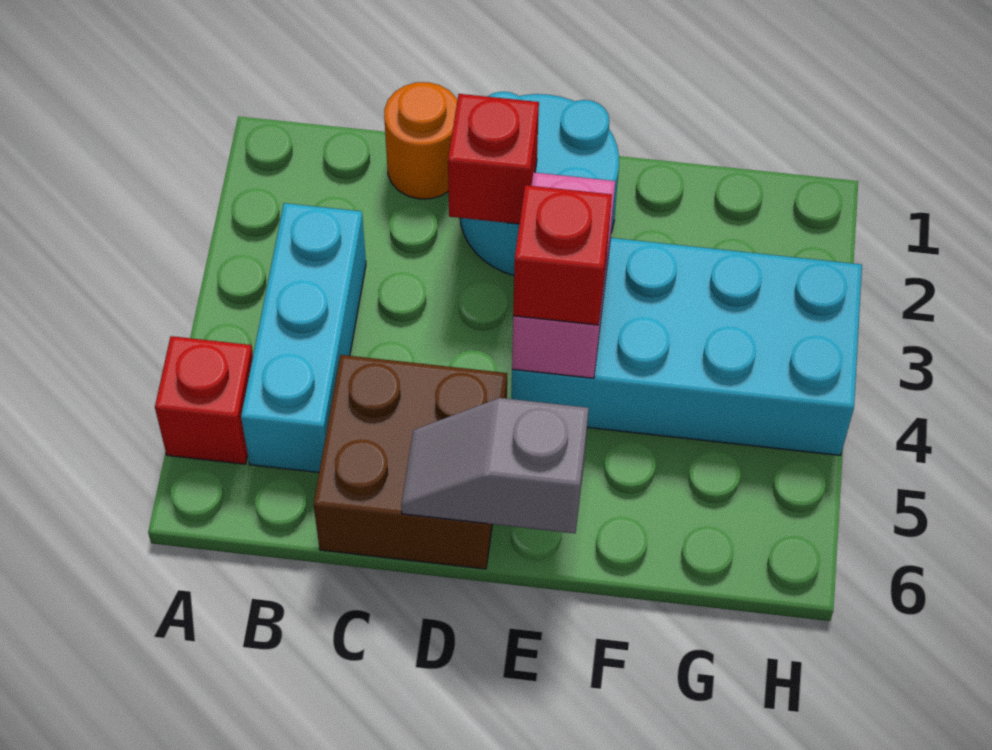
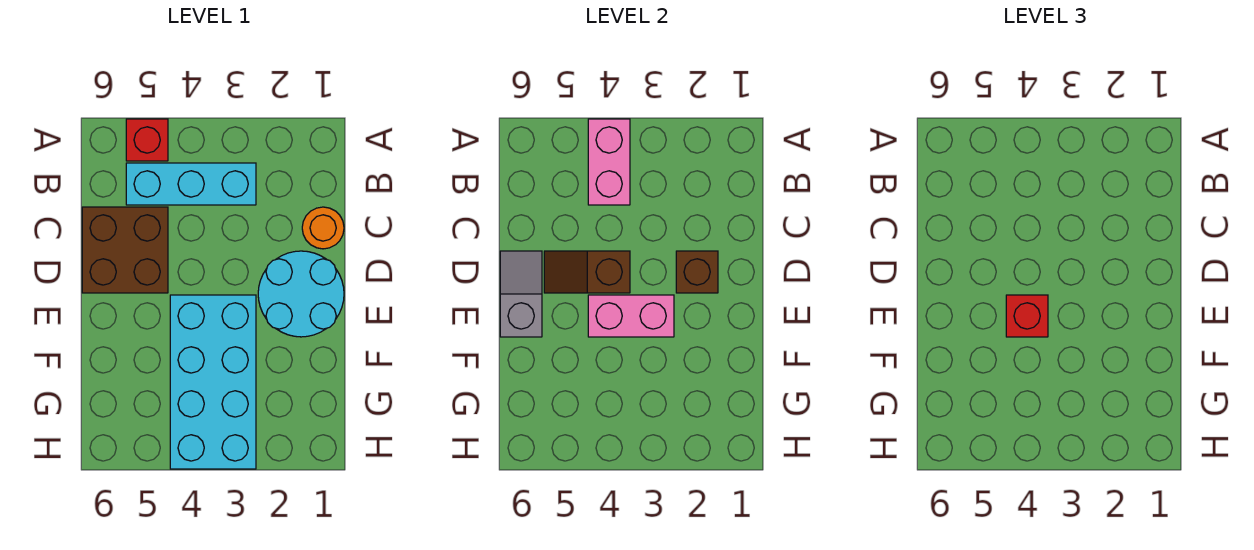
none -> pink brick A4:B4 level 2
red brick D2 level 2 -> brown brick D2 level 2
none -> brown slope D4:D5 level 2 top 4

